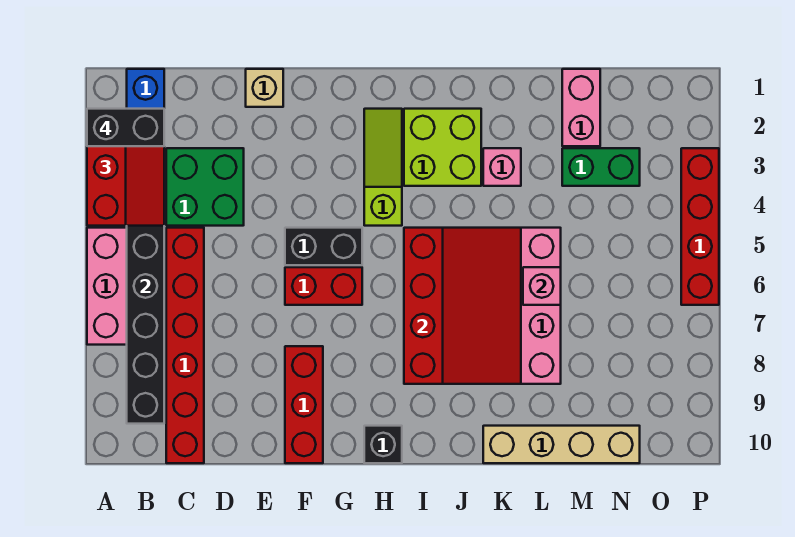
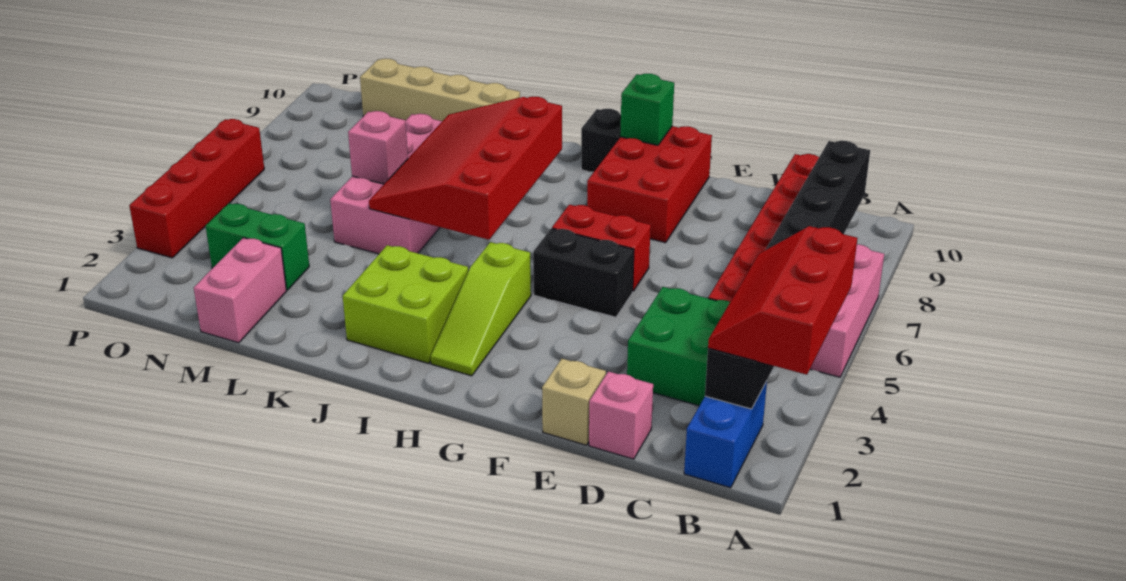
black brick A2:B2 level 4 -> none
red brick F8:F10 level 1 -> red brick F8:G10 level 1
none -> green brick G10 level 2
pink brick K3 level 1 -> pink brick D1 level 1

